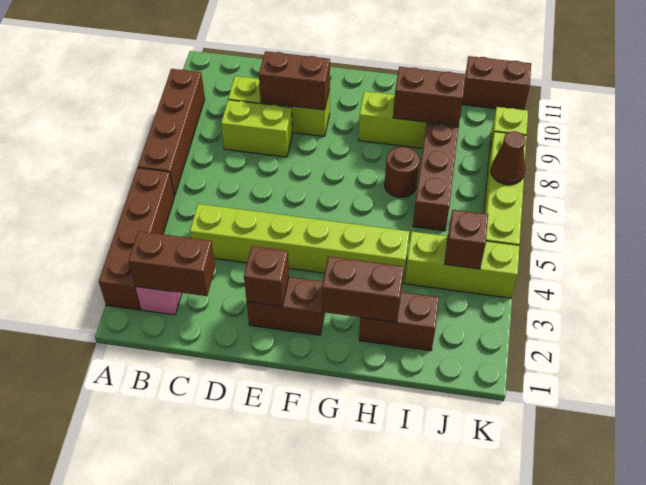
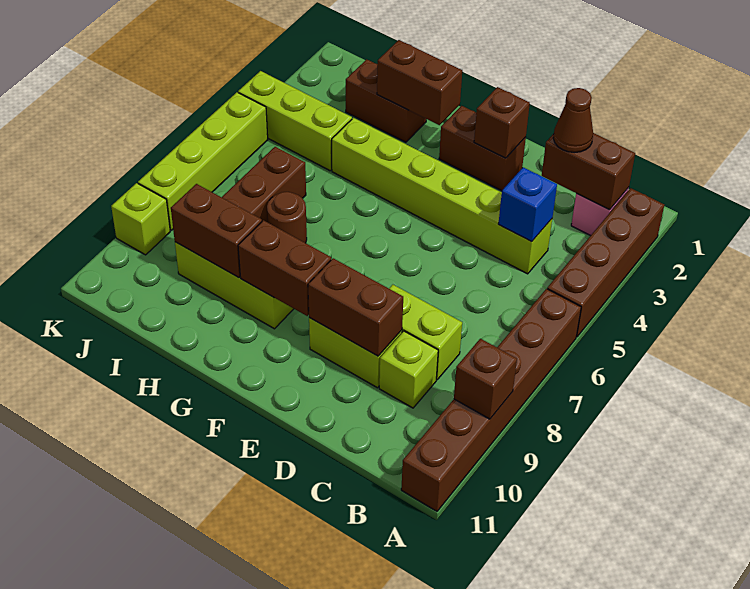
brown brick A6:A9 level 1 -> brown brick A6:A11 level 1
none -> blue brick C4 level 2
brown brick J4 level 2 -> brown brick A9 level 2
brown brick J11:K11 level 1 -> brown brick F9:G9 level 2
brown cone K7 level 2 -> brown cone C2 level 3

